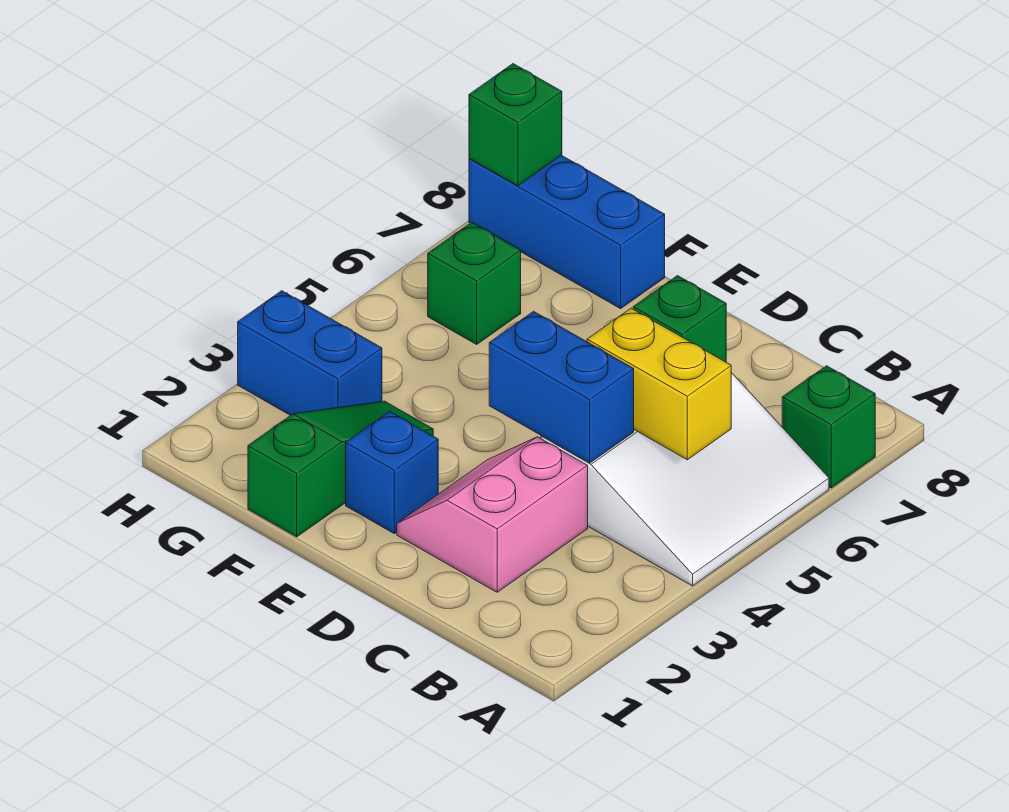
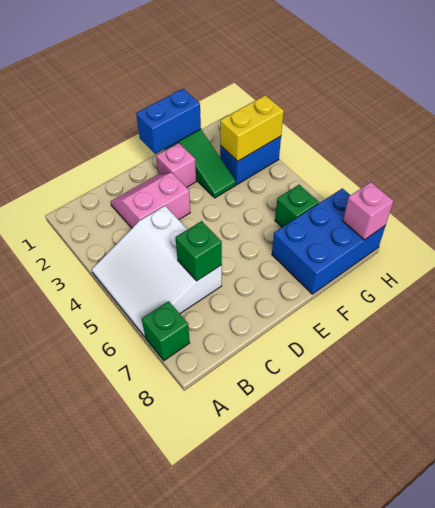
yellow brick B5:C5 level 2 -> yellow brick G3:H3 level 2
pink slope C2:D3 level 1 top C -> pink slope C2:D3 level 1 top 3
blue brick C4:D4 level 2 -> blue brick E1:F1 level 2
blue brick E2 level 1 -> pink brick E2 level 1
blue brick F8:H8 level 1 -> blue brick F7:H8 level 1
green brick H8 level 2 -> pink brick H8 level 2

